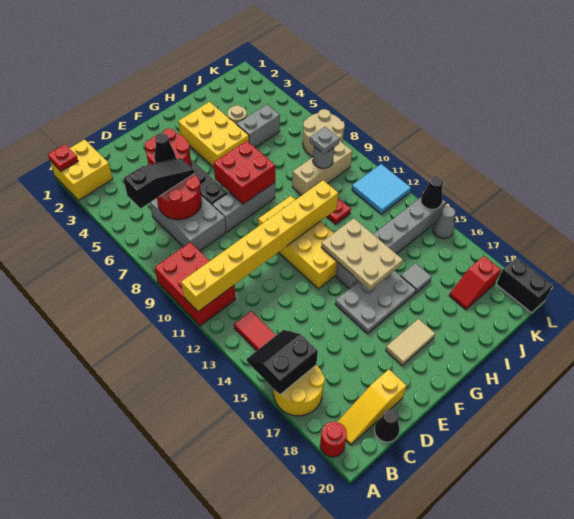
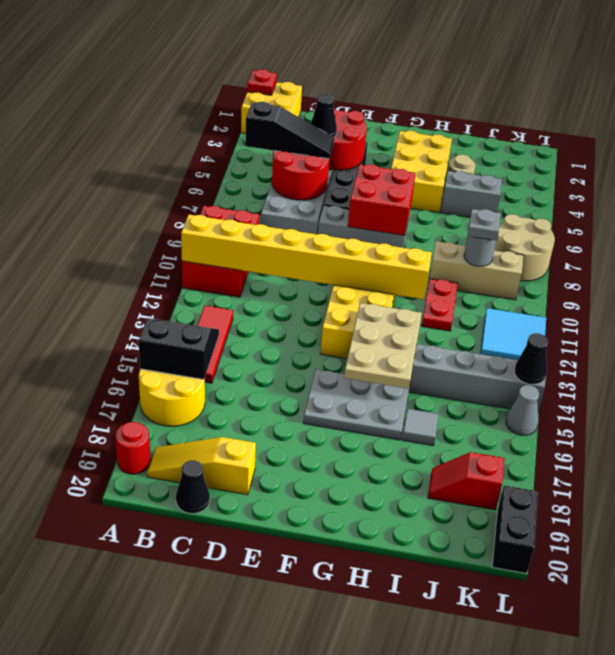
tan tile F18:G18 level 1 -> none

